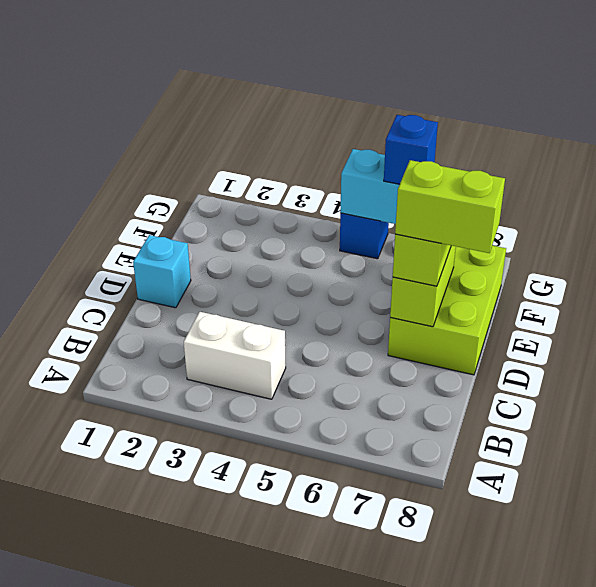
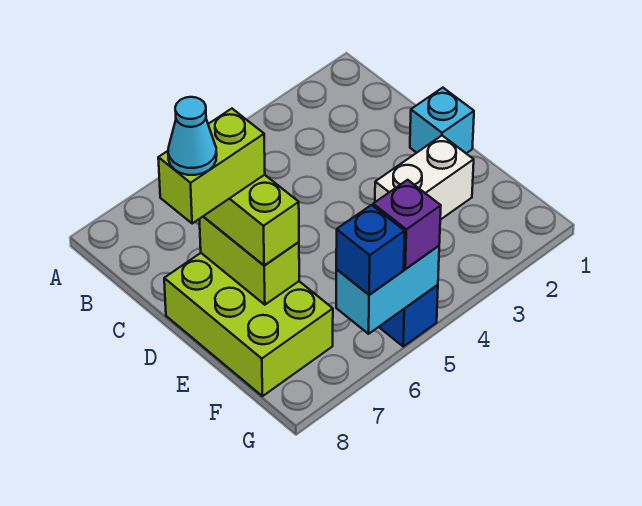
white brick B3:B4 level 1 -> white brick E2:E3 level 1
none -> cyan cone D8 level 5
none -> purple brick G5 level 3

